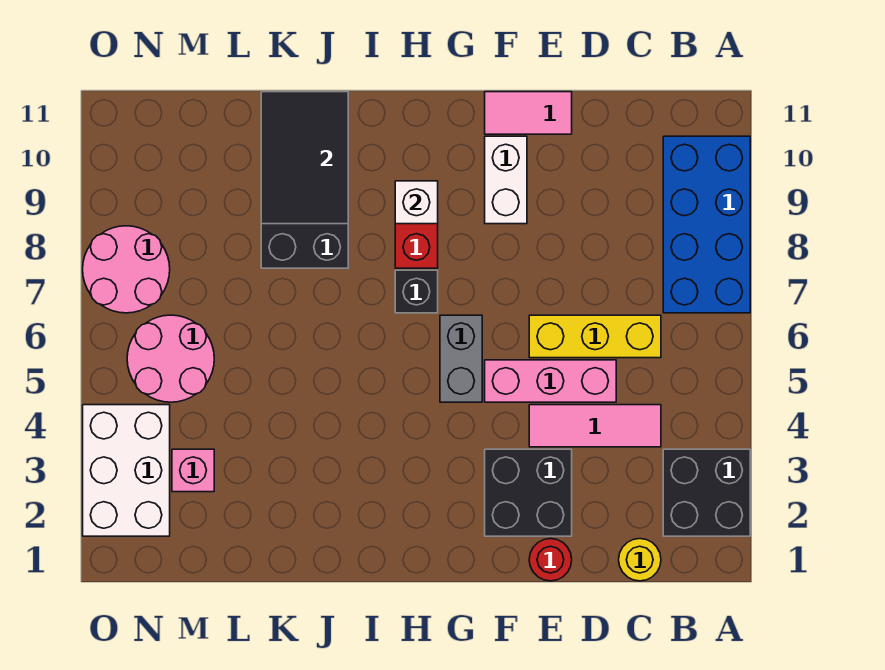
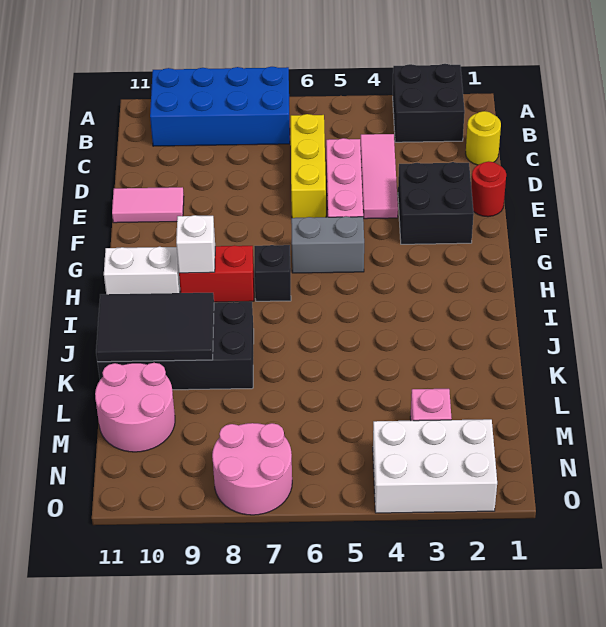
pink tile E11:F11 level 1 -> pink tile E10:E11 level 1
white brick F9:F10 level 1 -> white brick H10:H11 level 1
pink round brick M5:N6 level 1 -> pink round brick L10:M11 level 1

